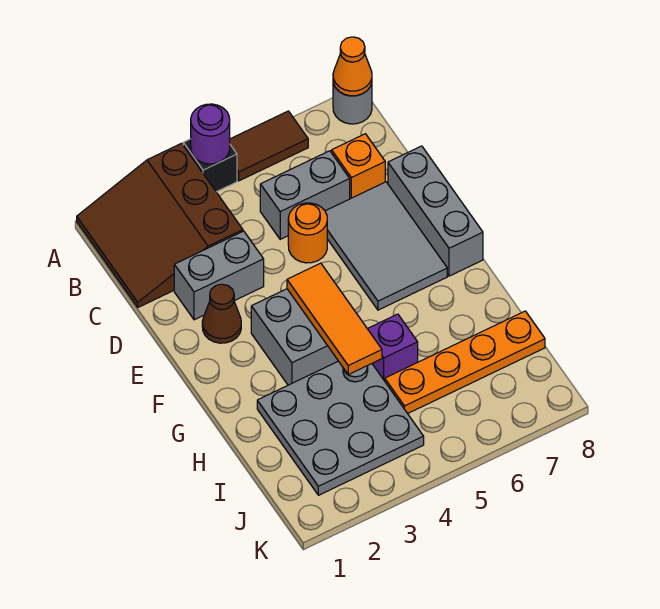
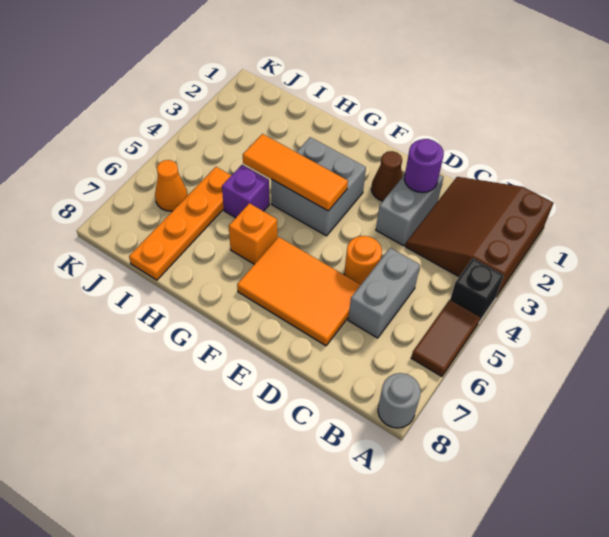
brown slope A1:C3 level 1 top 3 -> brown slope A1:C3 level 1 top A
purple round brick A4 level 2 -> purple round brick D2 level 2
orange cone A8 level 2 -> orange cone J6 level 1
orange brick C7 level 1 -> orange brick G6 level 1
grey tile D6:F7 level 1 -> orange tile D6:F7 level 1
grey brick D8:F8 level 1 -> none
grey plate H2:J4 level 1 -> none

